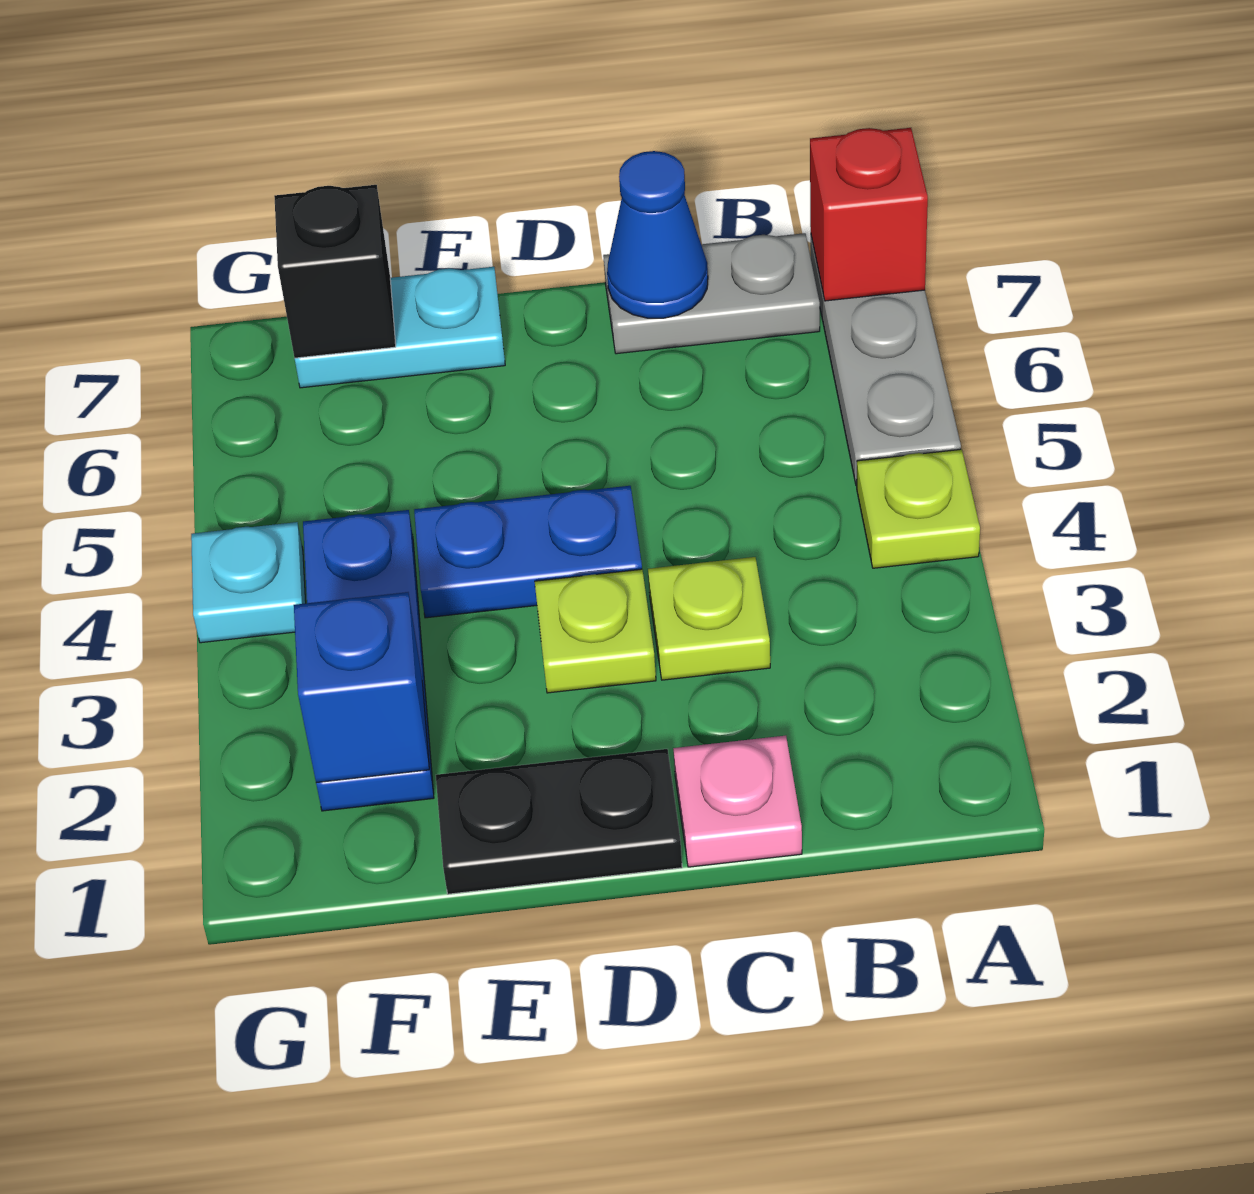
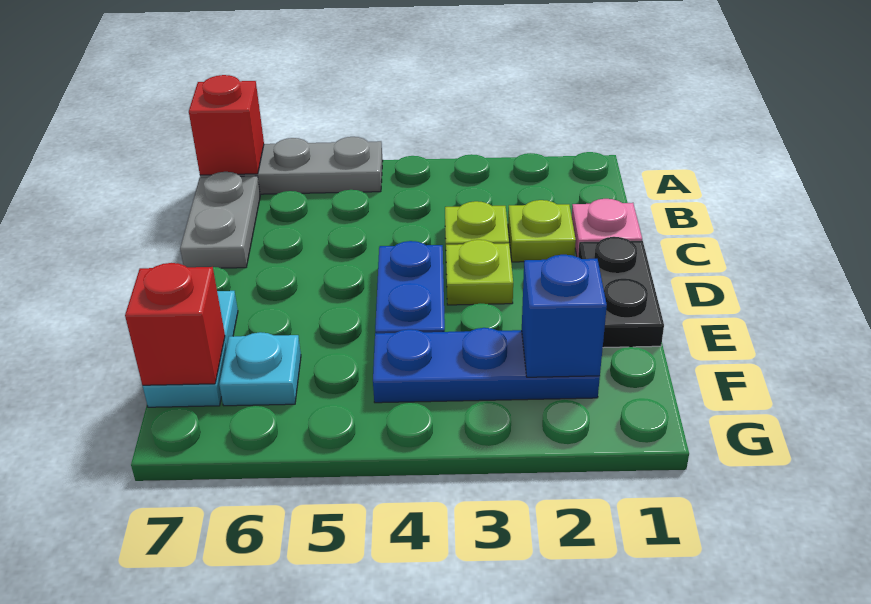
lime plate A4 level 1 -> lime plate C2 level 1
blue cone C7 level 2 -> none
black brick F7 level 2 -> red brick F7 level 2
cyan plate G4 level 1 -> cyan plate F6 level 1

